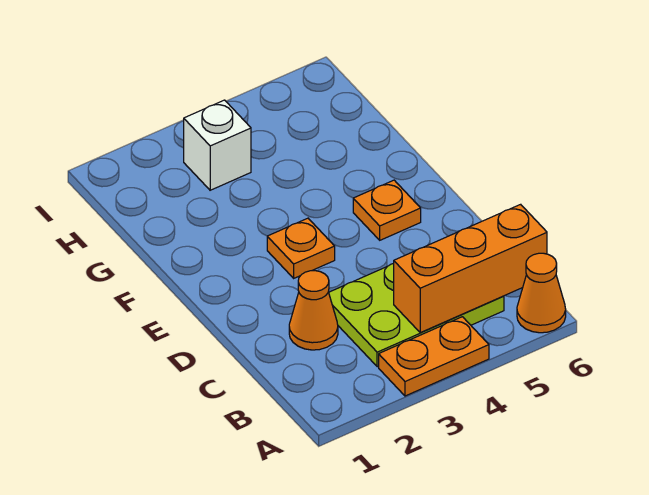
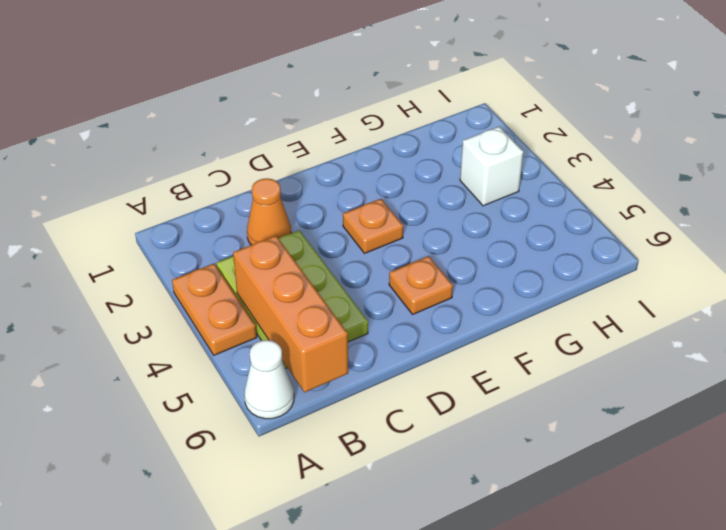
orange cone A6 level 1 -> white cone A6 level 1

